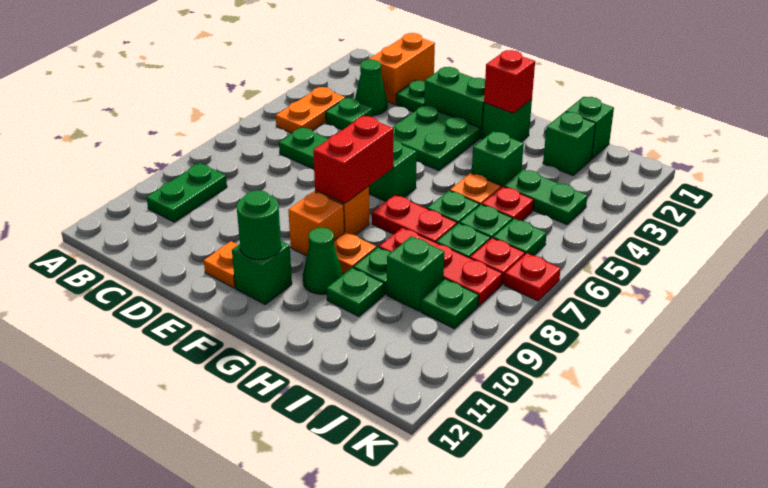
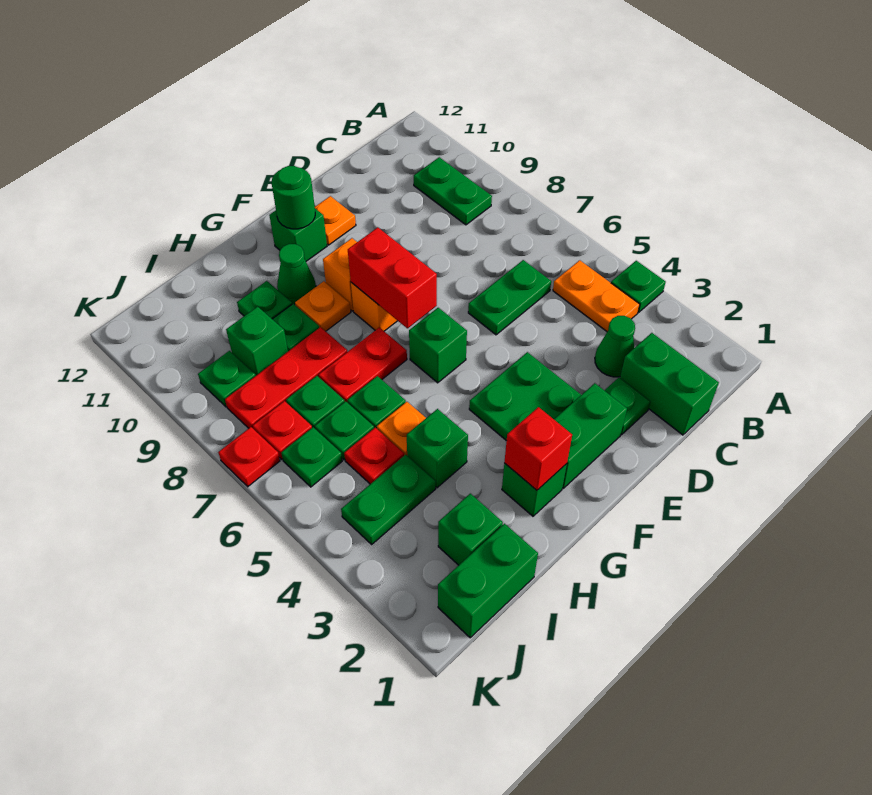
orange brick C1:C2 level 1 -> green brick C1:C2 level 1
green plate C4 level 1 -> green plate A4 level 1
green brick I1 level 1 -> green brick I1:J1 level 1

